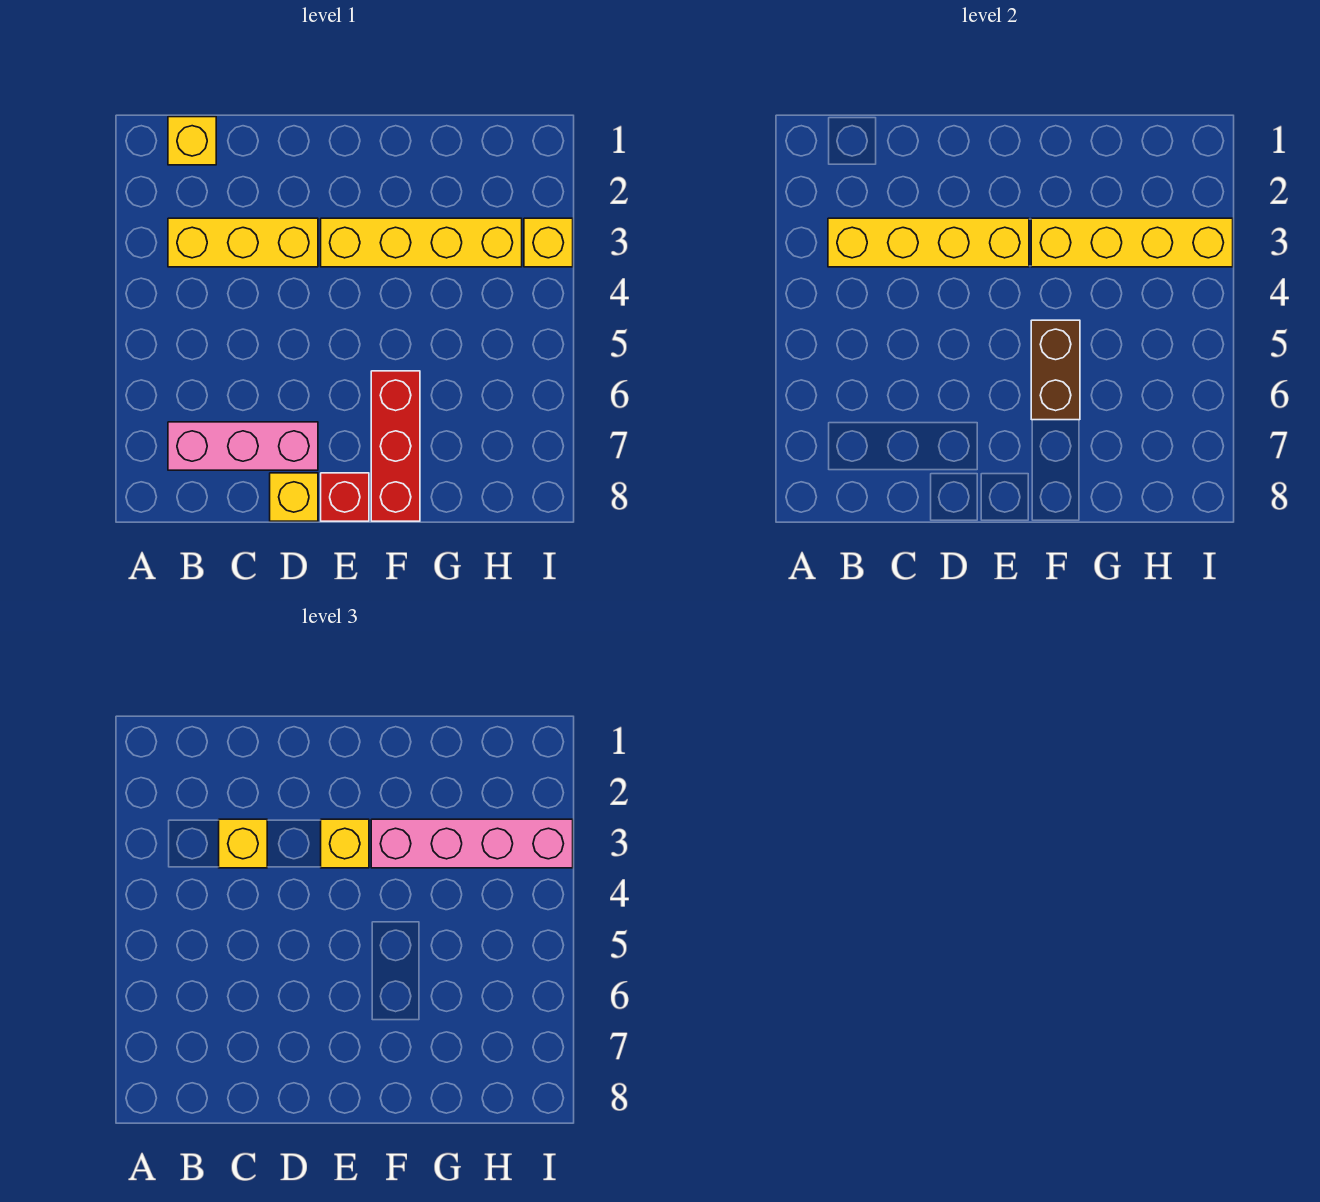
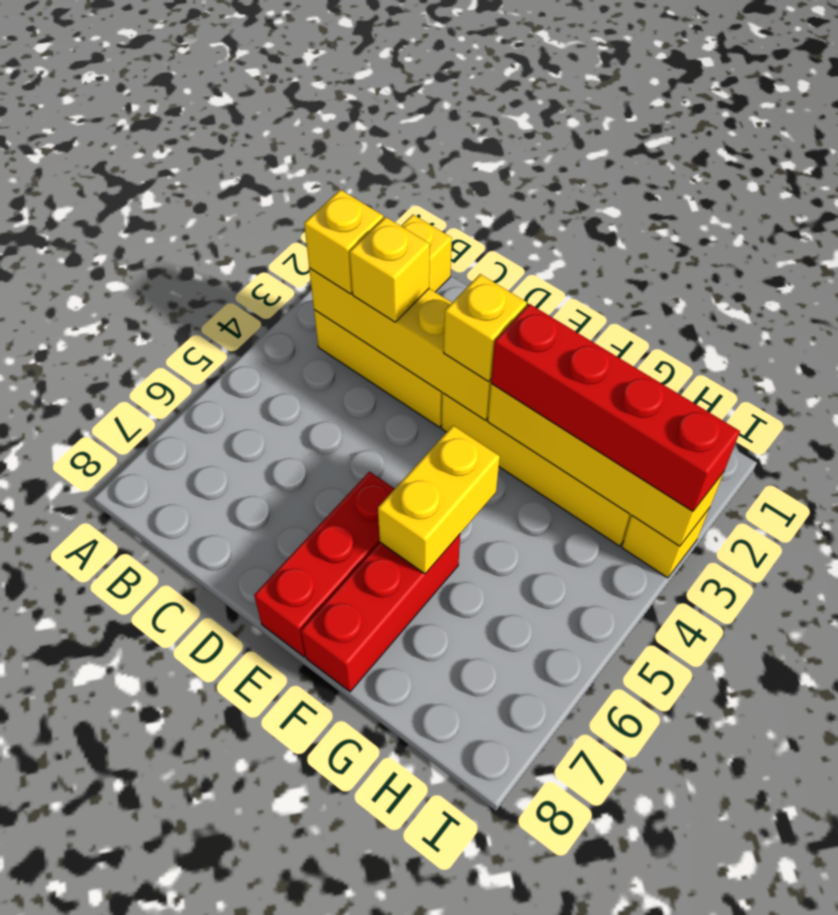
pink brick B7:D7 level 1 -> none
yellow brick D8 level 1 -> yellow brick B3 level 3
red brick E8 level 1 -> red brick E6:E8 level 1
pink brick F3:I3 level 3 -> red brick F3:I3 level 3
brown brick F5:F6 level 2 -> yellow brick F5:F6 level 2

